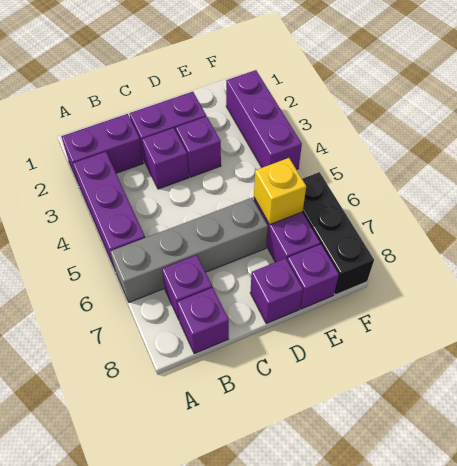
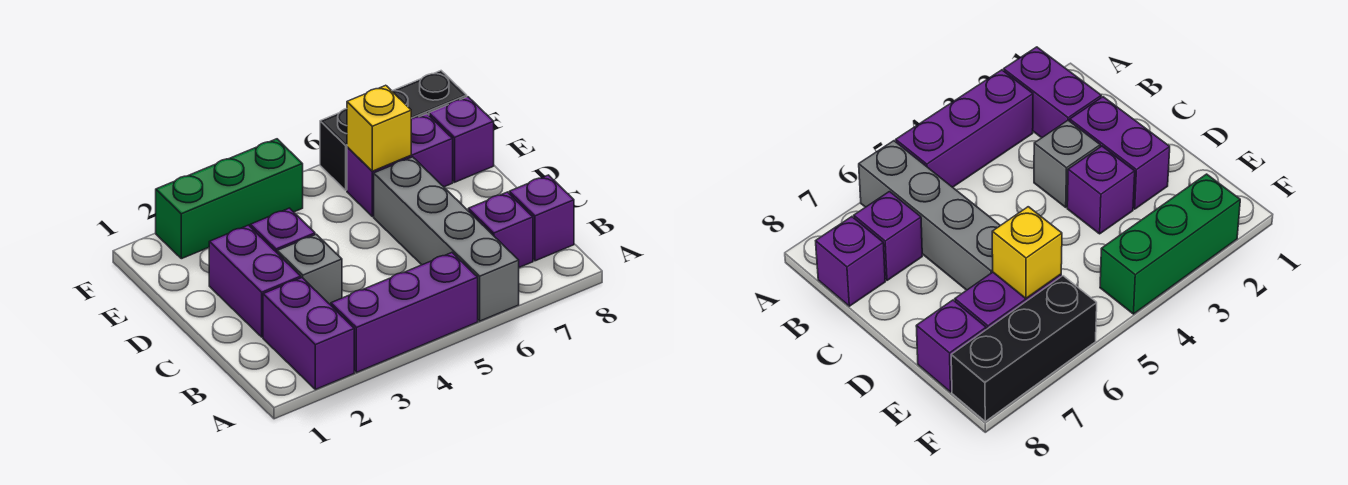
purple brick C3 level 1 -> grey brick C3 level 1
purple brick D8 level 1 -> none
purple brick F2:F4 level 1 -> green brick F2:F4 level 1

